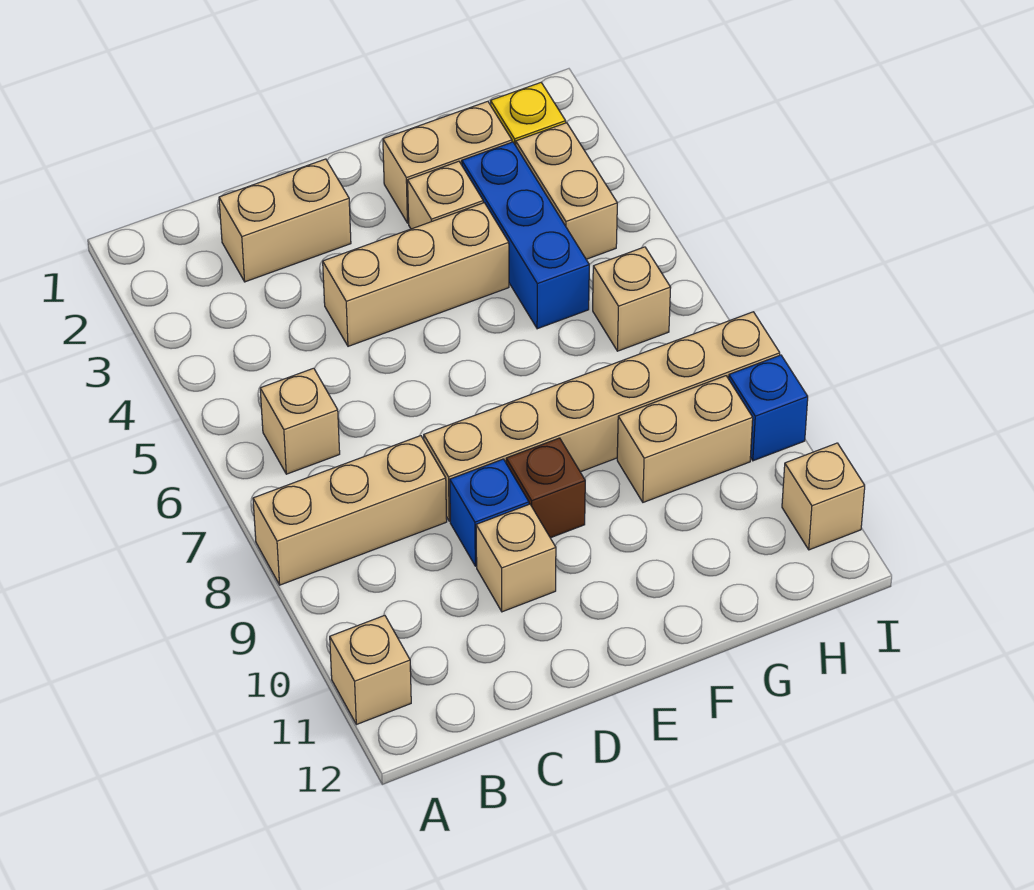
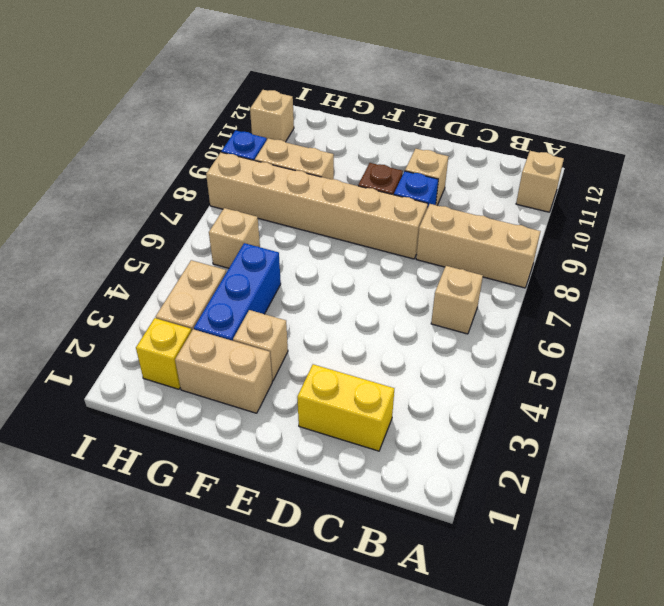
tan brick C2:D2 level 1 -> yellow brick C2:D2 level 1
tan brick D4:F4 level 1 -> none

